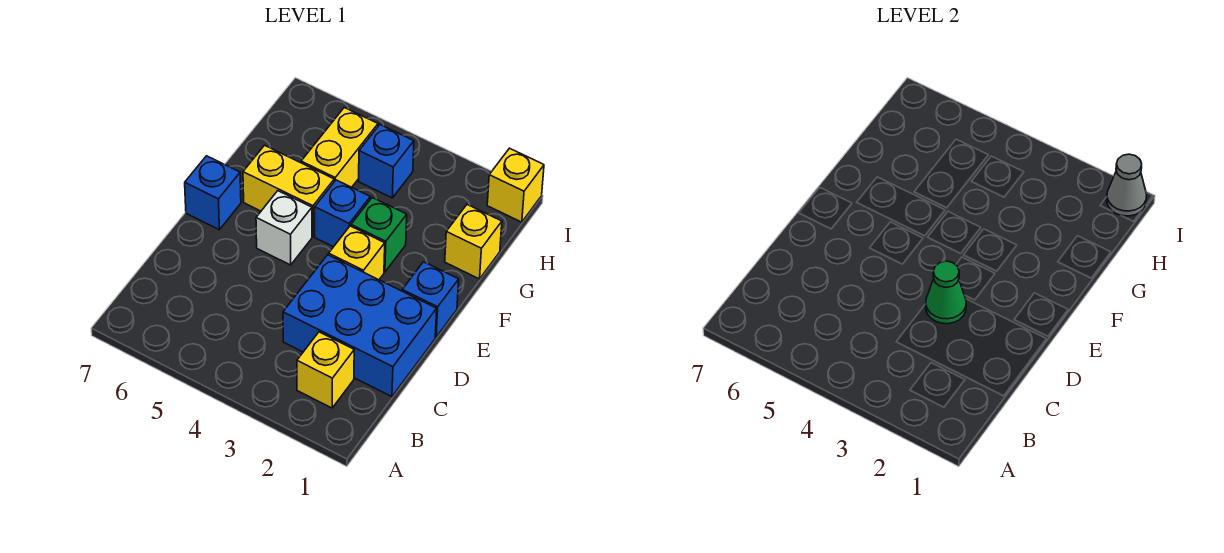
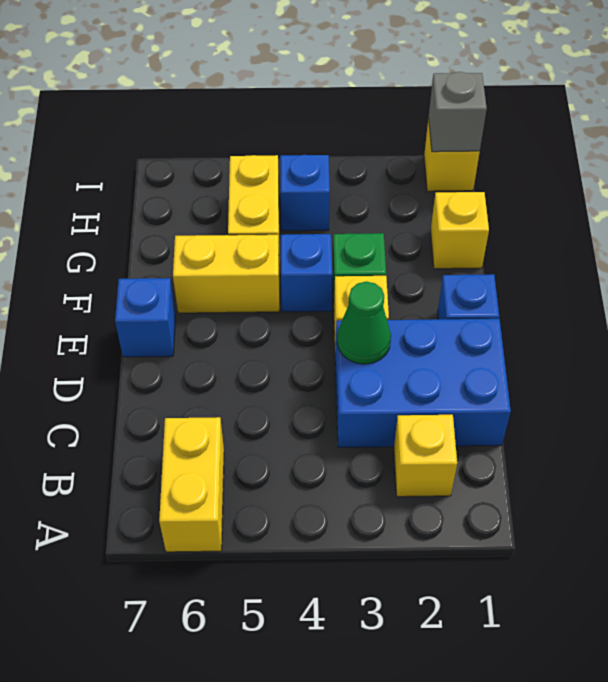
none -> yellow brick A6:B6 level 1
white brick E5 level 1 -> none
grey cone I1 level 2 -> grey brick I1 level 2

